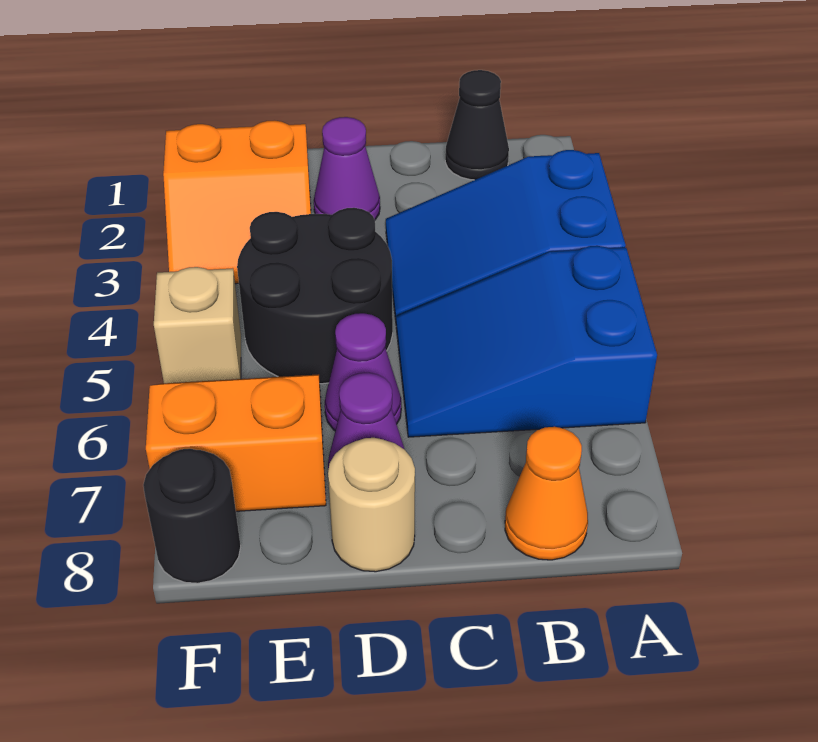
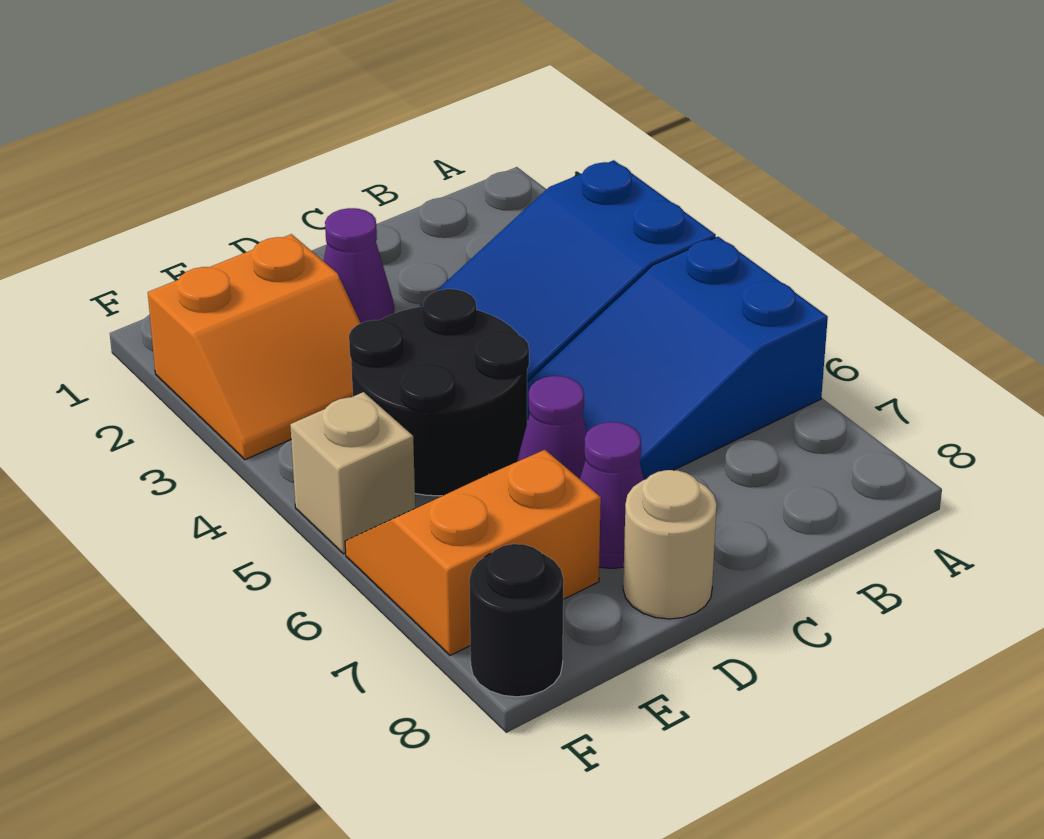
black cone B1 level 1 -> none
orange cone B8 level 1 -> none

